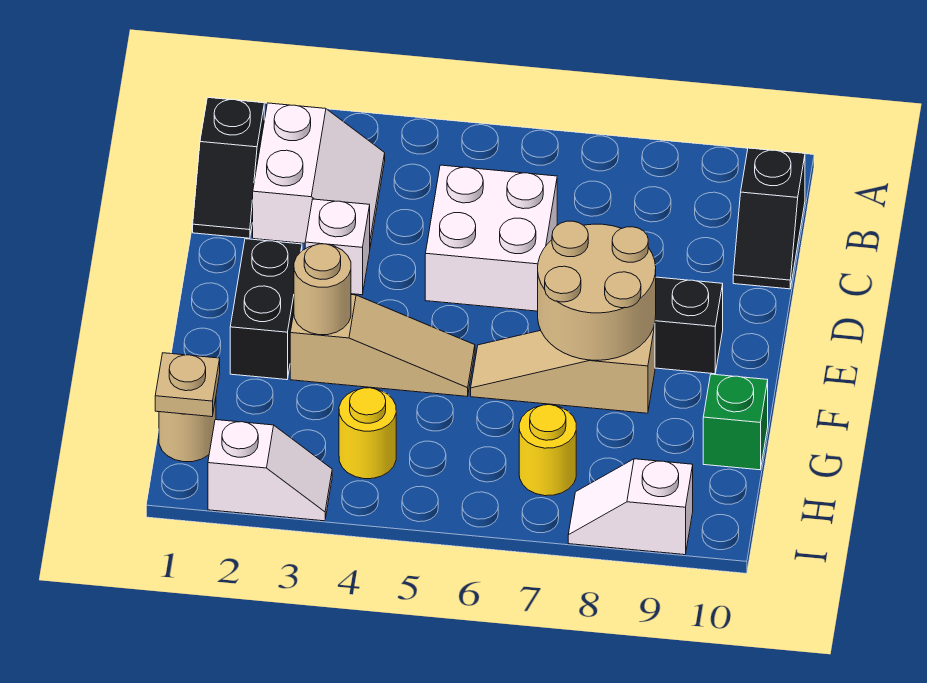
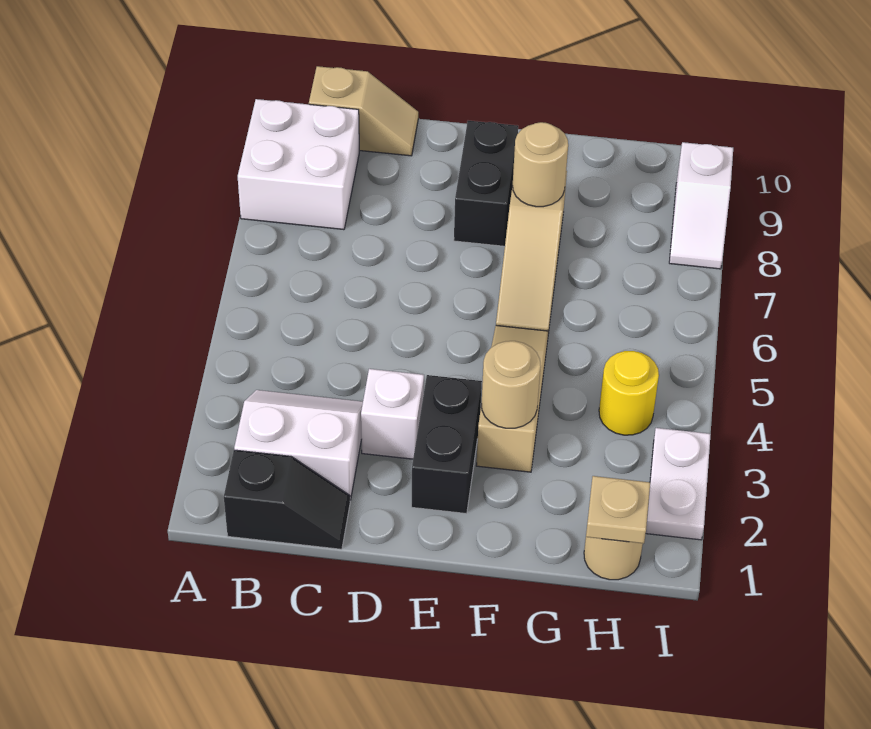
black slope B10:C10 level 1 top B -> tan slope B10:C10 level 1 top B
white brick C5:D6 level 1 -> white brick A8:B9 level 1
black brick E2:F2 level 1 -> black brick E2:E3 level 1
tan round brick E7:F8 level 2 -> tan round brick F8 level 2
green brick G10 level 1 -> none
yellow round brick H7 level 1 -> none
white slope I2:I3 level 1 top 2 -> white plate I2:I3 level 1

